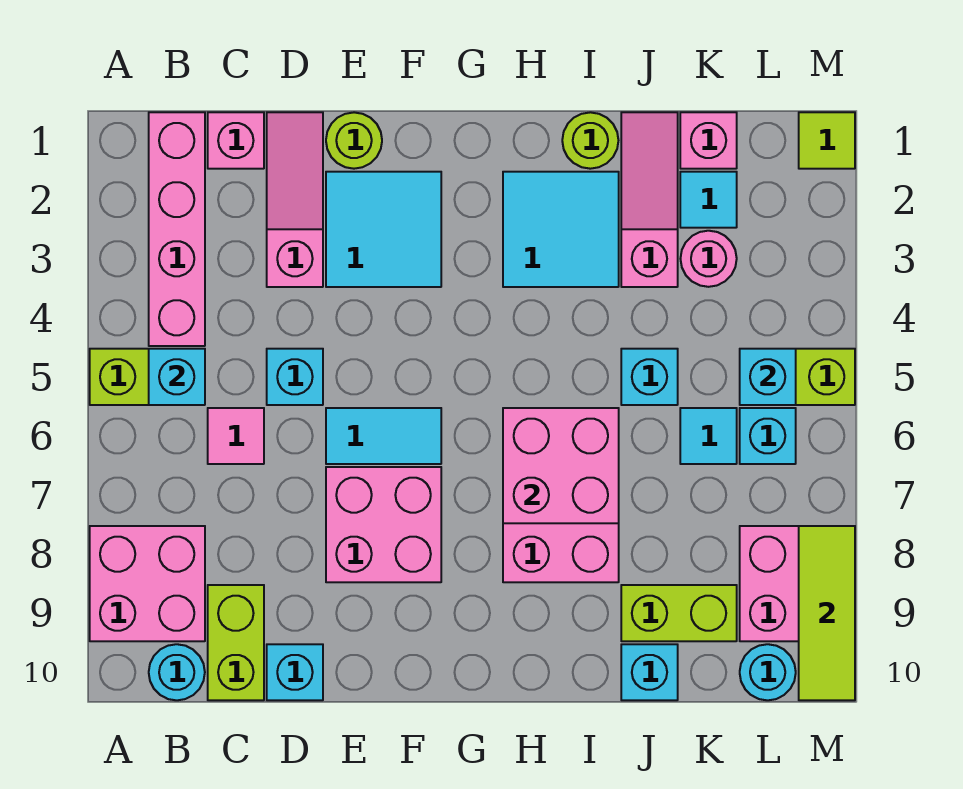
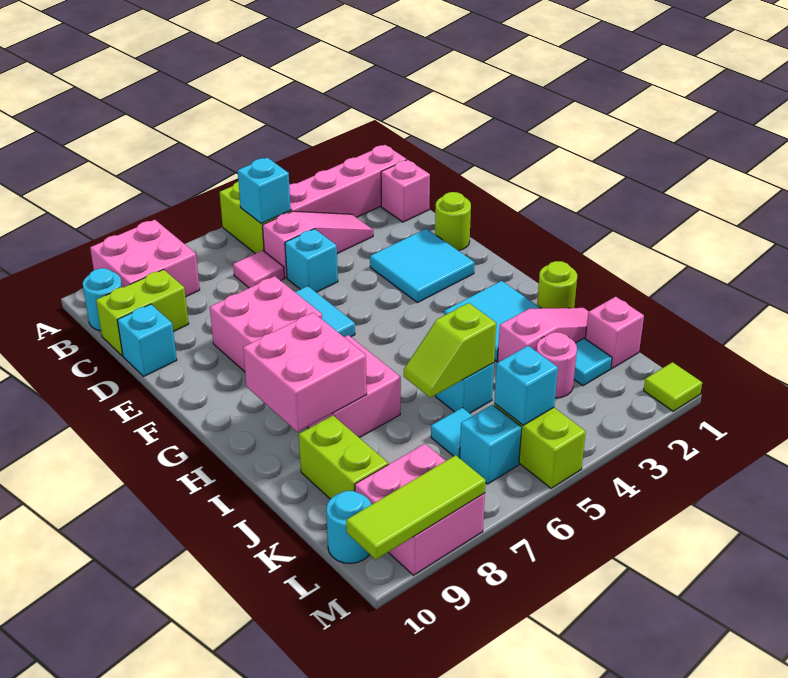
pink slope D1:D3 level 1 top 3 -> pink slope C3:C5 level 1 top 5
pink brick H6:I7 level 2 -> pink brick H8:I9 level 2
none -> lime slope J5:J6 level 2 top 5
cyan brick J10 level 1 -> none

